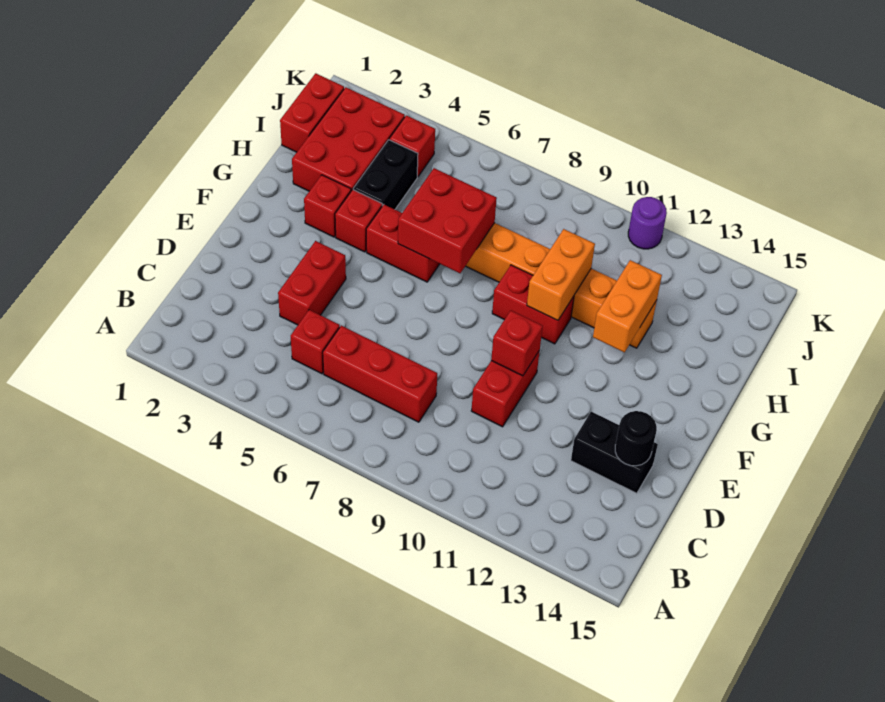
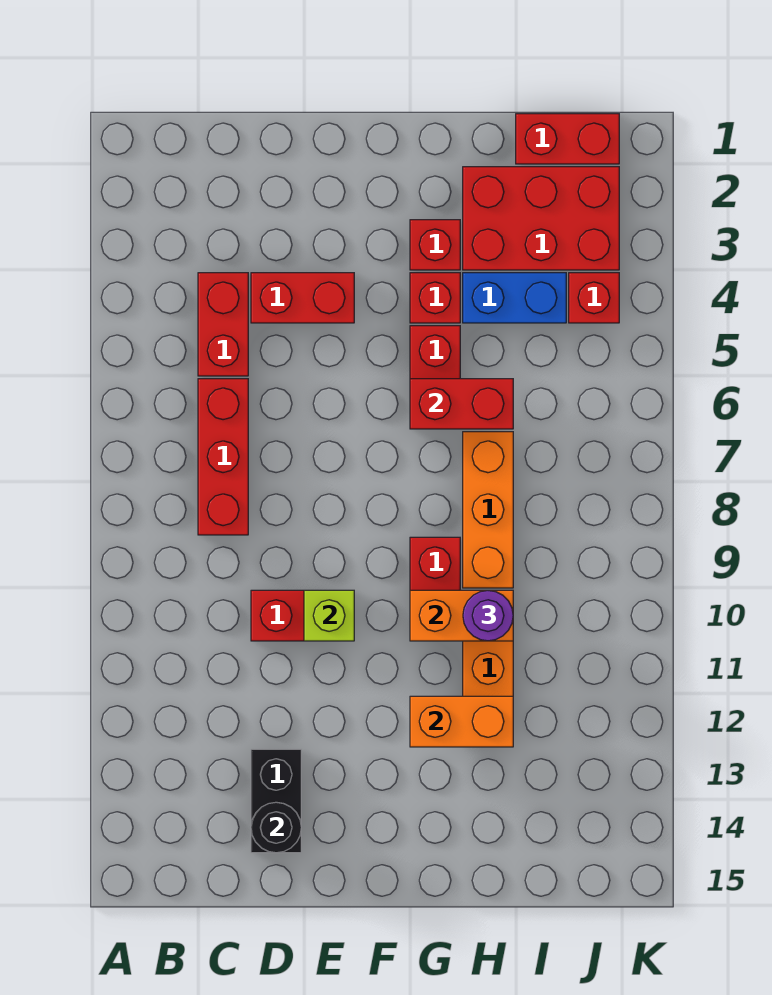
red brick C5 level 1 -> red brick C4:C5 level 1
red brick E10 level 2 -> lime brick E10 level 2
red brick G6:H7 level 2 -> red brick G6:H6 level 2
black brick H4:I4 level 1 -> blue brick H4:I4 level 1
purple round brick K11 level 1 -> purple round brick H10 level 3

